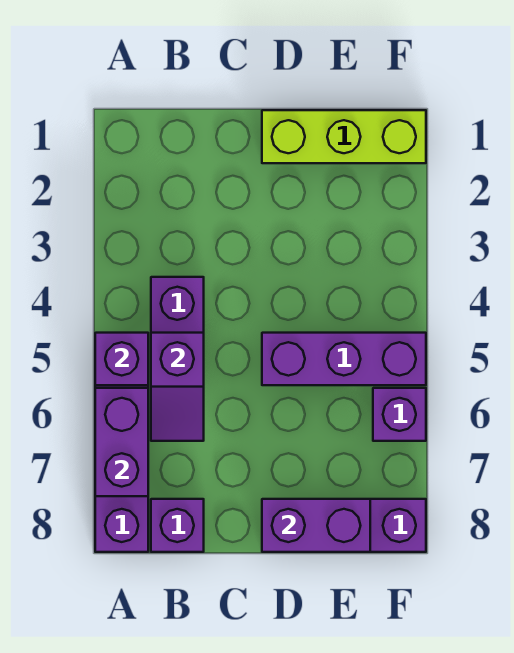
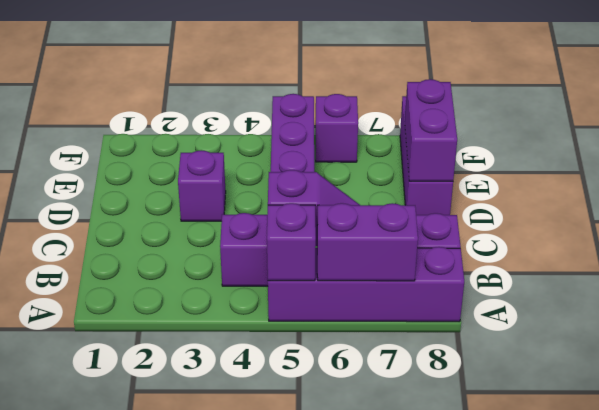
lime brick D1:F1 level 1 -> none
none -> purple brick D3 level 1

